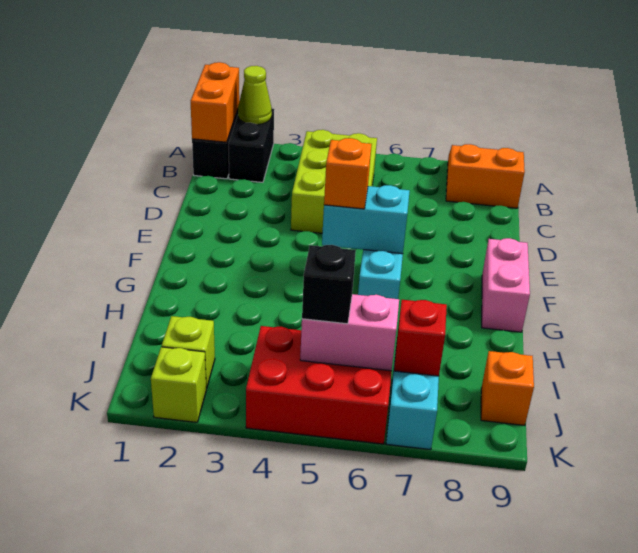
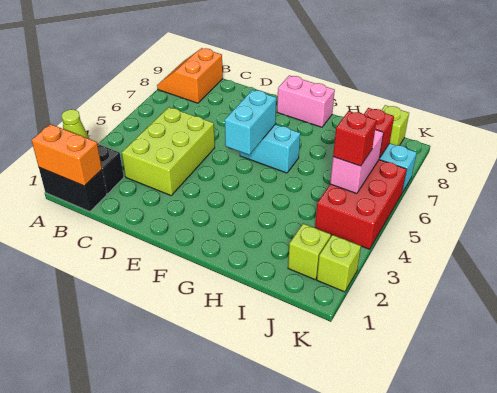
lime brick B4:D5 level 1 -> lime brick C3:D5 level 1
orange brick F5 level 3 -> none
black brick J5 level 3 -> red brick J5 level 3
orange brick J9 level 1 -> lime brick J9 level 1

